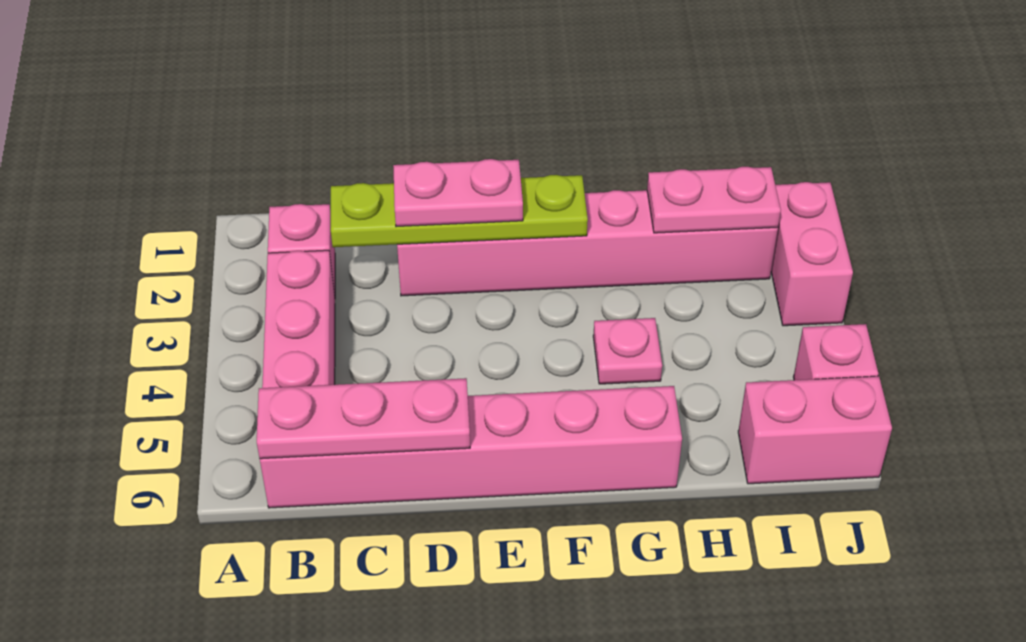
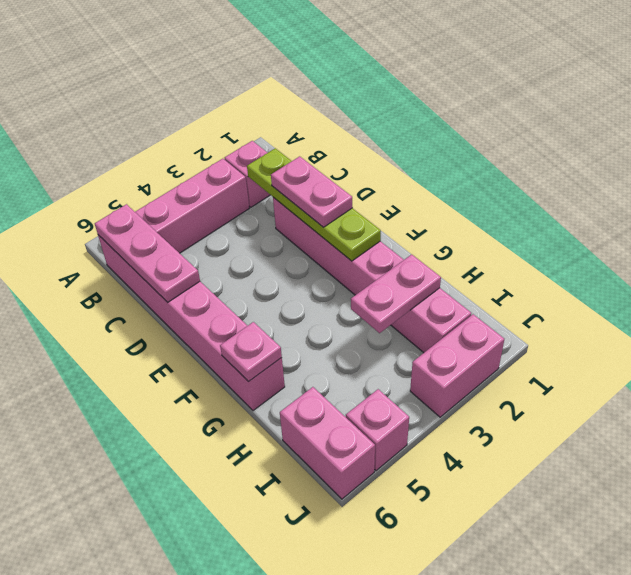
pink plate G4 level 1 -> pink plate G6 level 2
pink plate H2:I2 level 2 -> pink plate H2:H3 level 2

